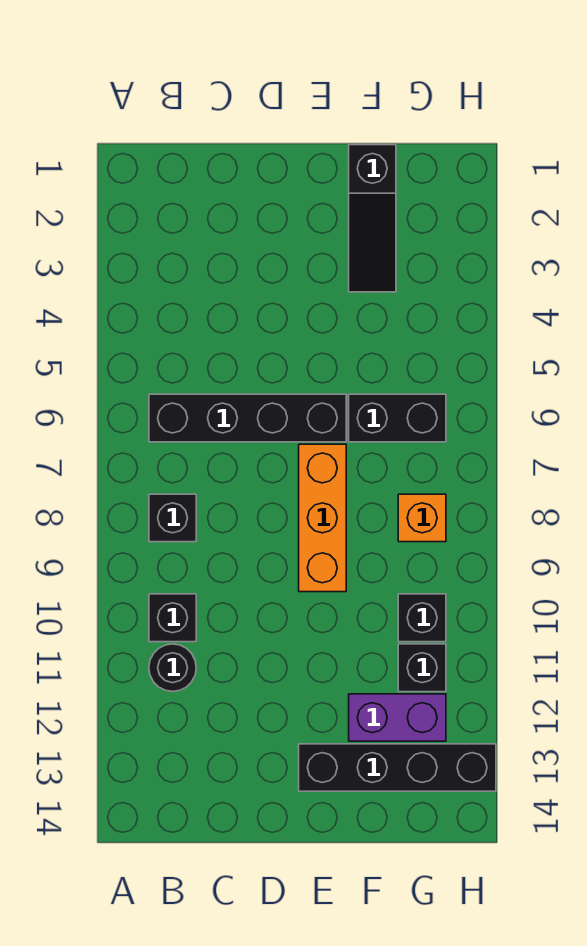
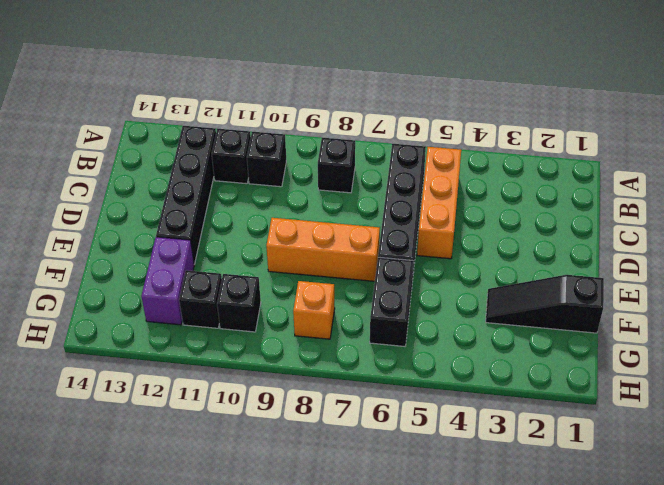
none -> orange brick B5:D5 level 1
black round brick B11 level 1 -> black brick B11 level 1
black brick E13:H13 level 1 -> black brick B12:E12 level 1

